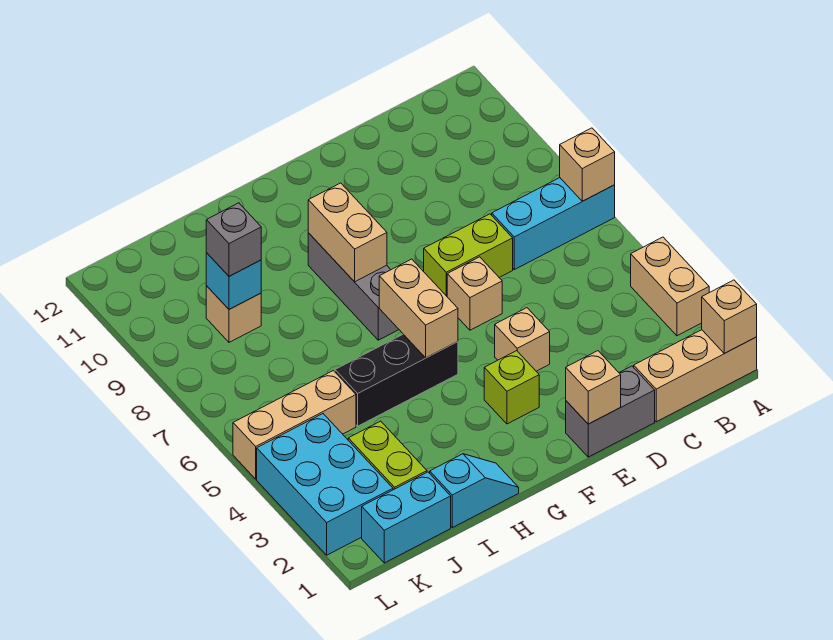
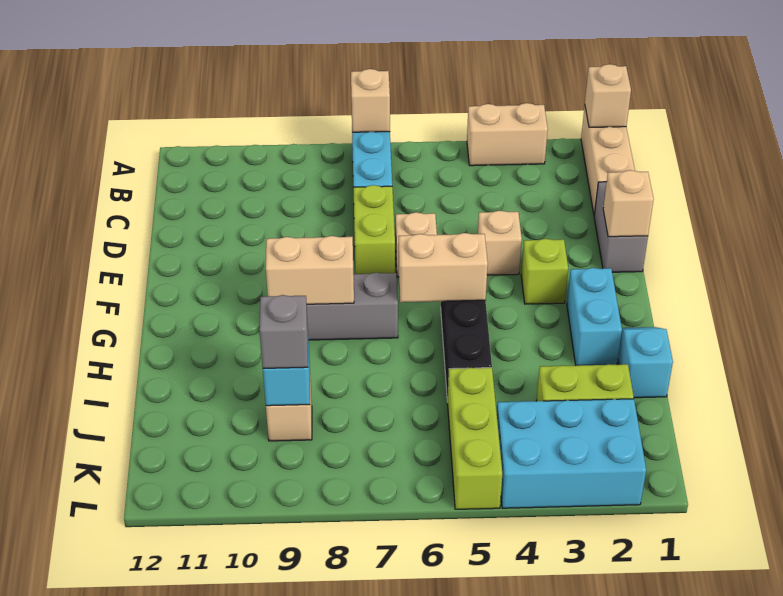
cyan brick J1:K1 level 1 -> cyan brick G2:H2 level 1
tan brick J5:L5 level 1 -> lime brick J5:L5 level 1

